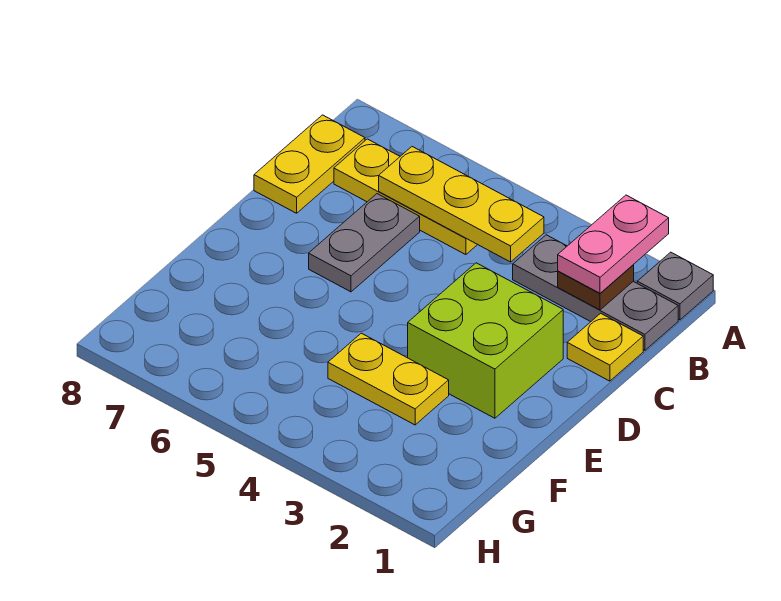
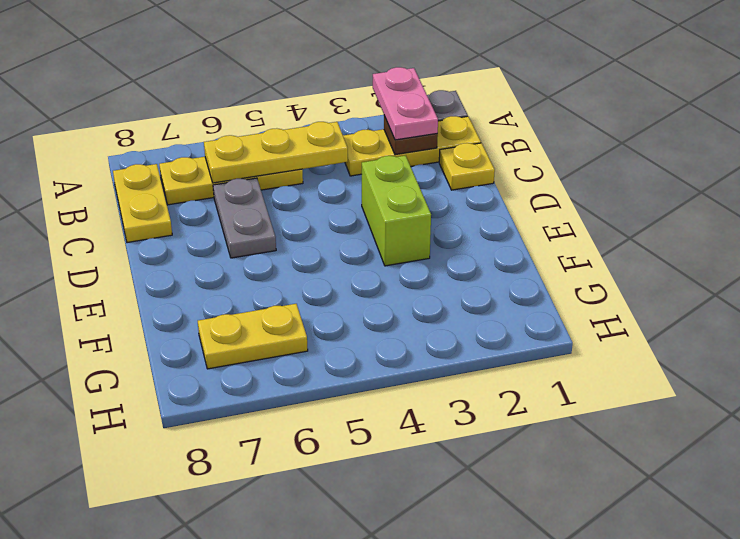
grey plate B1:B3 level 1 -> yellow plate B1:B3 level 1
lime brick D2:E3 level 1 -> lime brick D3:E3 level 1
yellow plate F3:F4 level 1 -> yellow plate G6:G7 level 1

